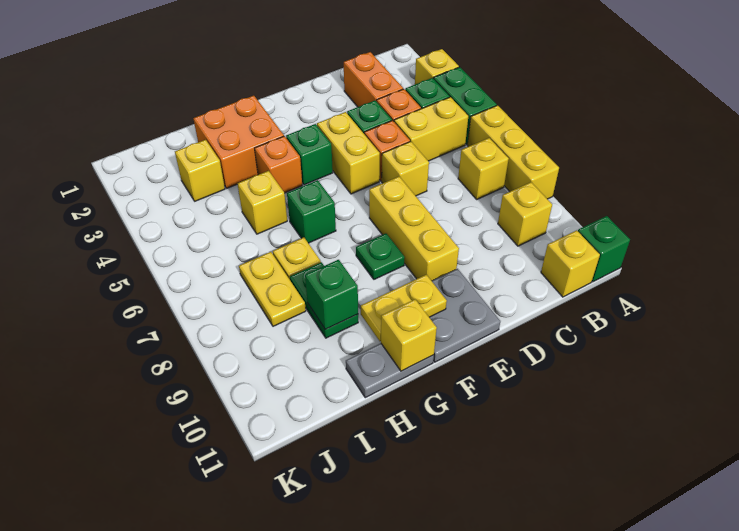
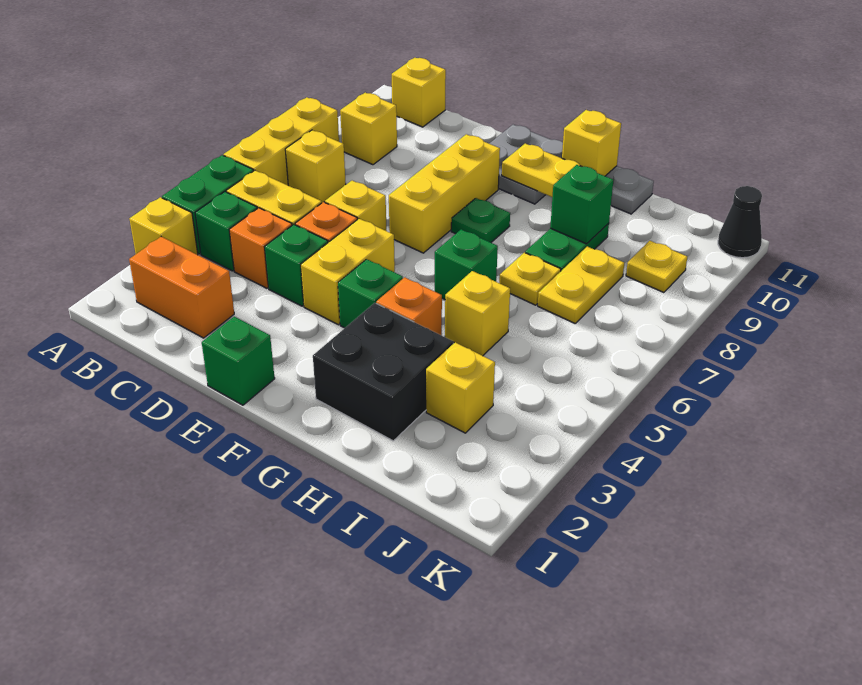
green brick A11 level 1 -> green brick E1 level 1
orange brick C2:C3 level 1 -> orange brick B2:C2 level 1
orange brick G2:H3 level 1 -> black brick G2:H3 level 1
none -> yellow plate J9 level 1
none -> black cone K11 level 1

